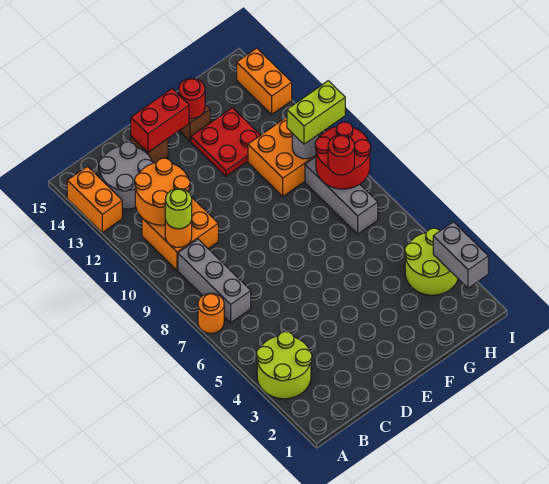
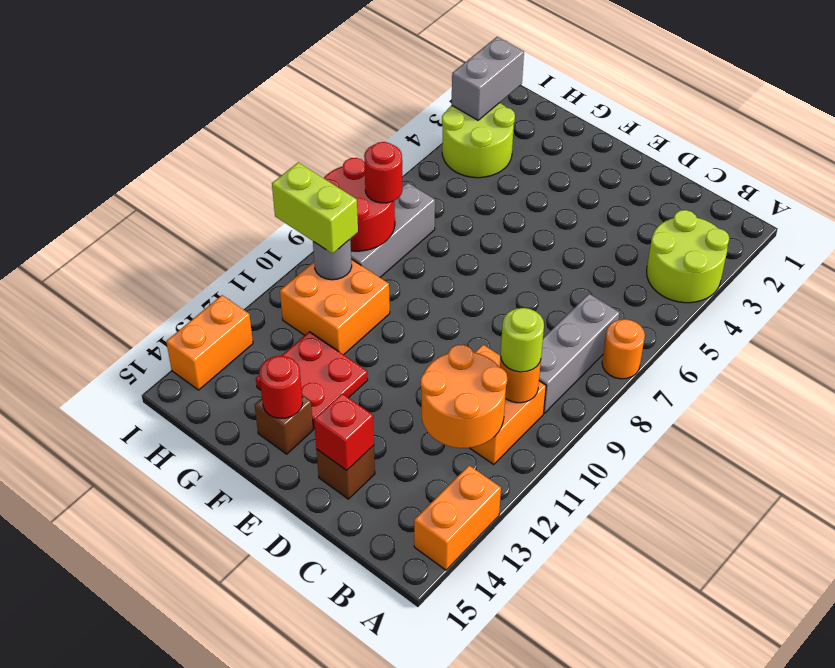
grey round brick B13:C14 level 1 -> none
red brick D14:E14 level 2 -> red brick D14 level 2

